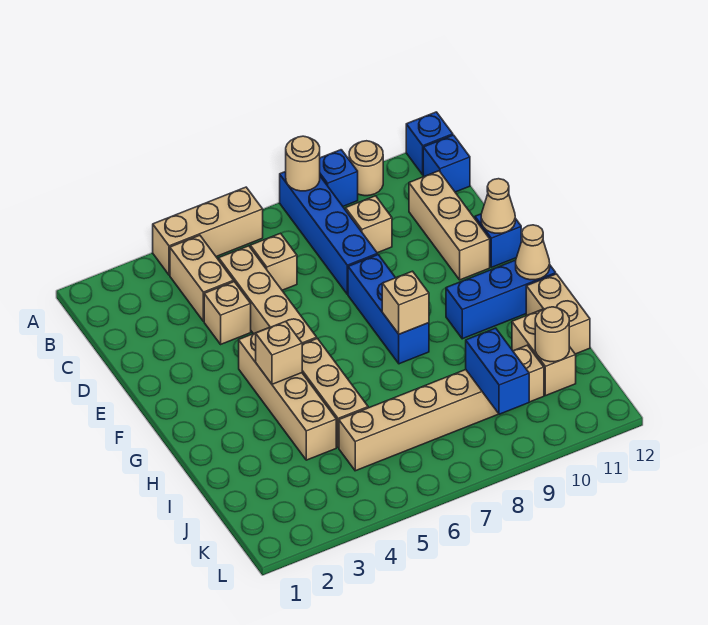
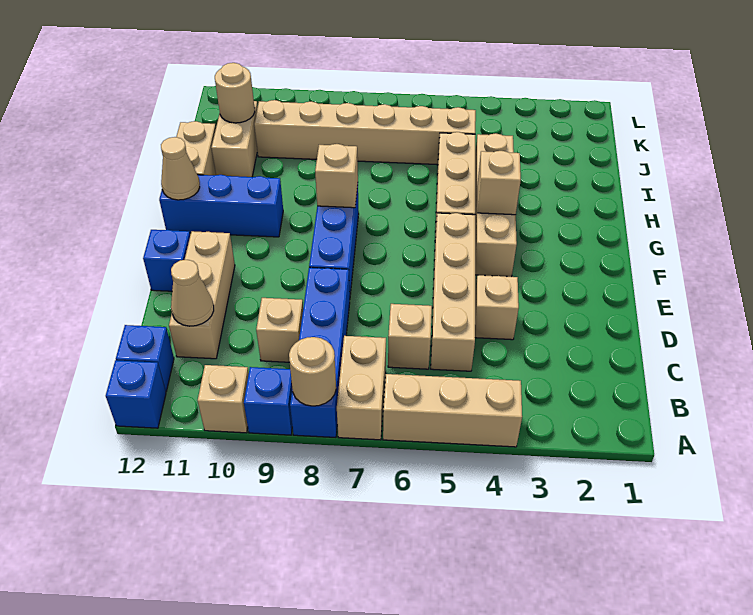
tan round brick A10 level 1 -> tan brick A10 level 1
tan brick B4:C4 level 1 -> tan brick A7:B7 level 1
tan cone E12 level 2 -> tan cone C11 level 2
blue brick J9:K9 level 2 -> none

